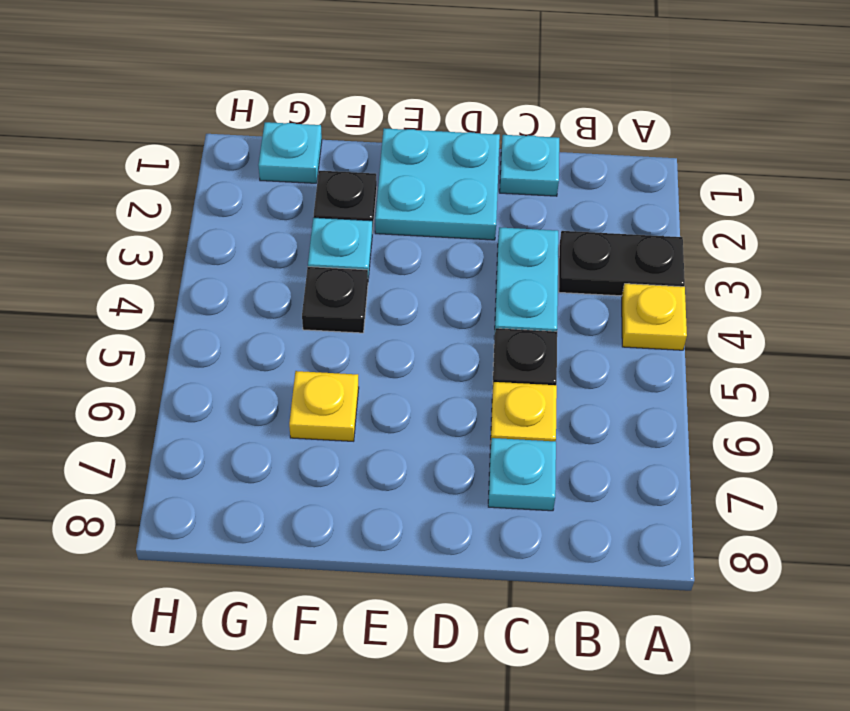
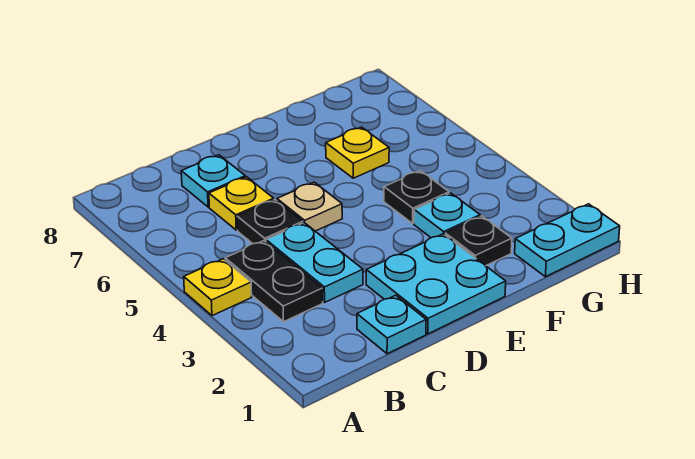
black plate A3:B3 level 1 -> black plate B3:B4 level 1
none -> tan plate D5 level 1
cyan plate G1 level 1 -> cyan plate G1:H1 level 1

